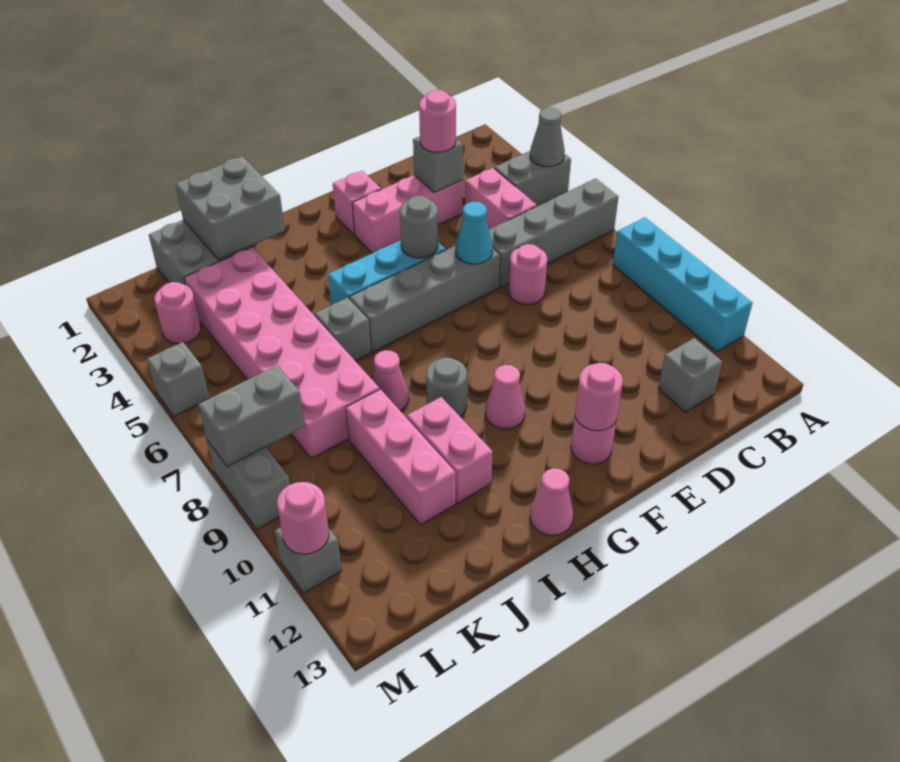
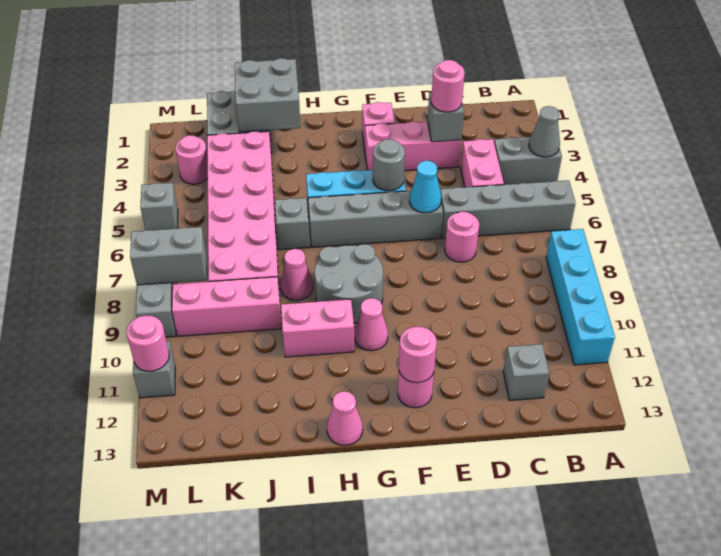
grey round brick H9 level 1 -> grey round brick G8:H9 level 1
pink brick I10:I11 level 1 -> pink brick H10:I10 level 1
pink brick J9:J11 level 1 -> pink brick J9:L9 level 1

